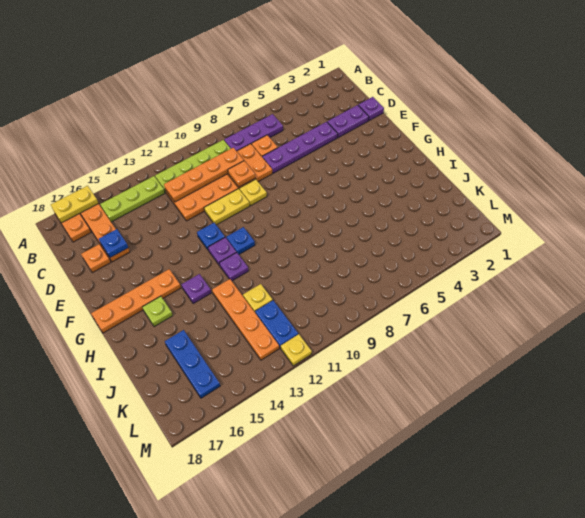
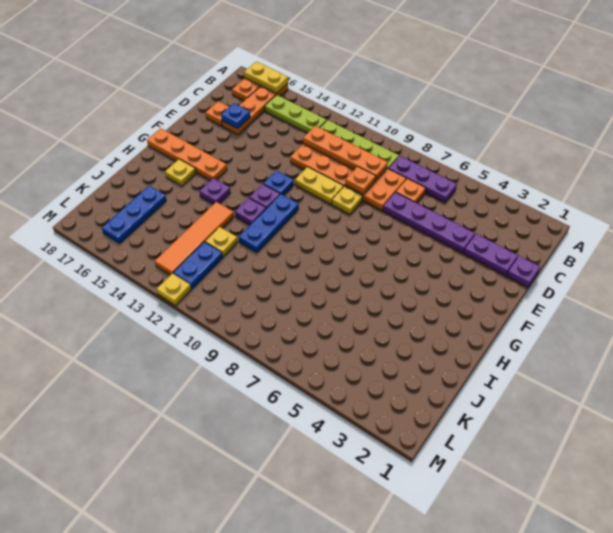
blue plate G11 level 1 -> blue plate G11:I11 level 1
lime plate H16 level 1 -> yellow plate H16 level 1
orange plate I13:L13 level 1 -> orange tile I13:L13 level 1

